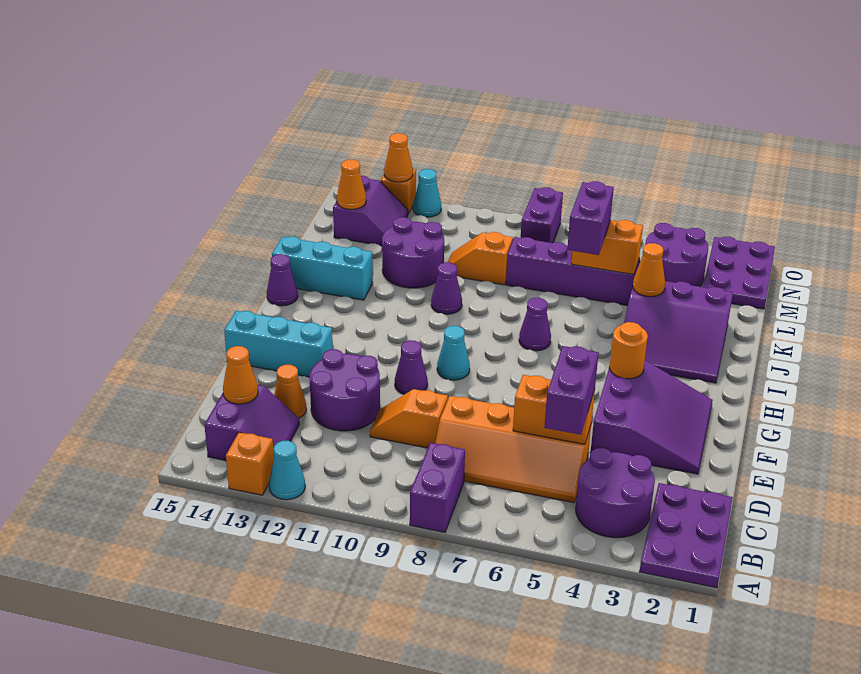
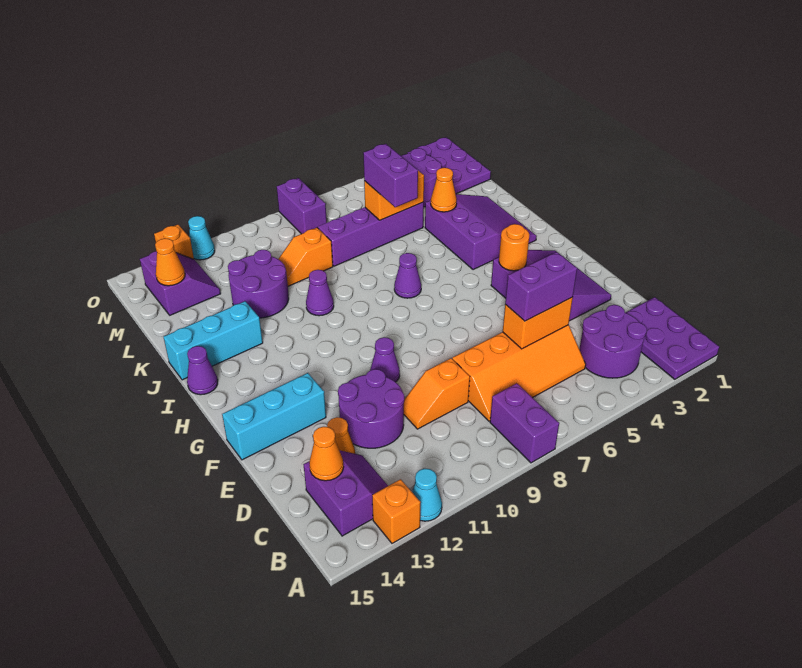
purple brick C5:D5 level 3 -> purple brick D5:D6 level 3
cyan cone G9 level 1 -> none
purple slope I2:K4 level 1 top K -> purple slope I2:K4 level 1 top 4
orange cone O13 level 2 -> none

